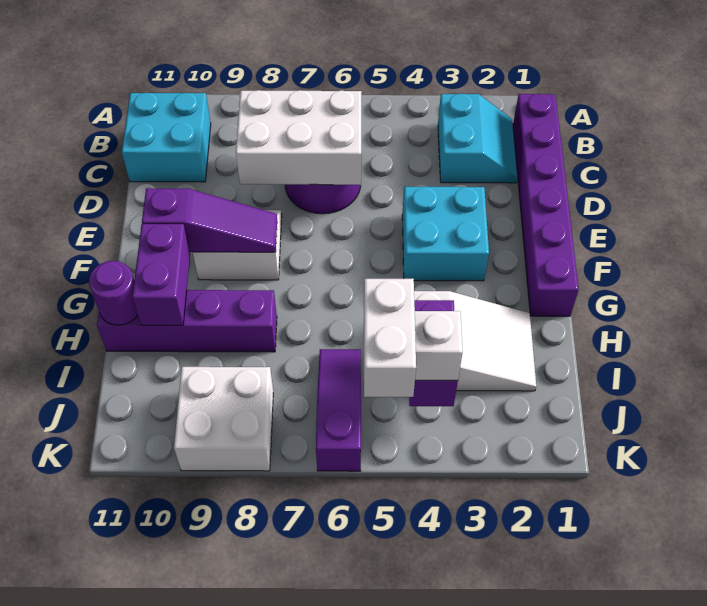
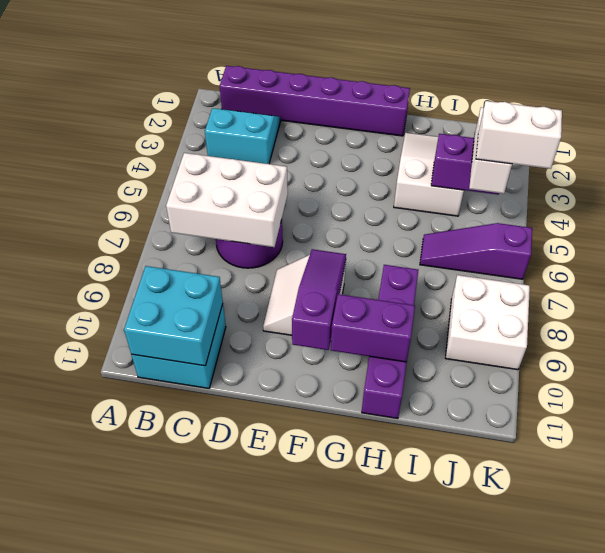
white brick C6:D8 level 2 -> white brick B6:D7 level 2
cyan brick E3:F4 level 1 -> cyan brick B10:C11 level 2
purple round brick H11 level 2 -> none

